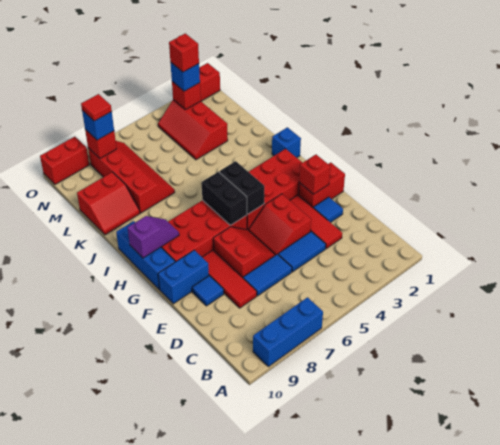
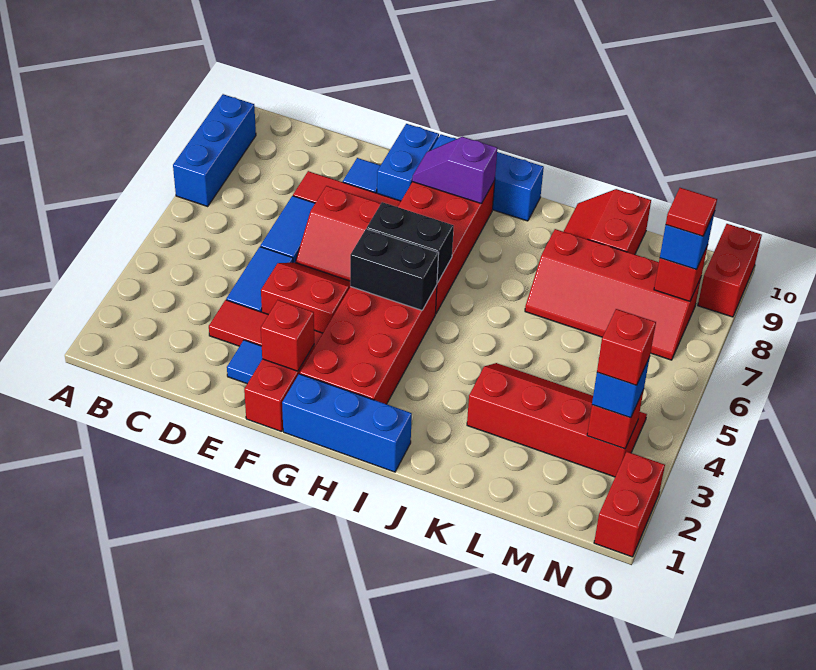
purple slope H9:H10 level 2 top 10 -> purple slope G9:H9 level 2 top H
blue brick I1 level 1 -> blue brick G1:I1 level 1
red slope L3:N4 level 1 top 3 -> red slope K3:N4 level 1 top 3

